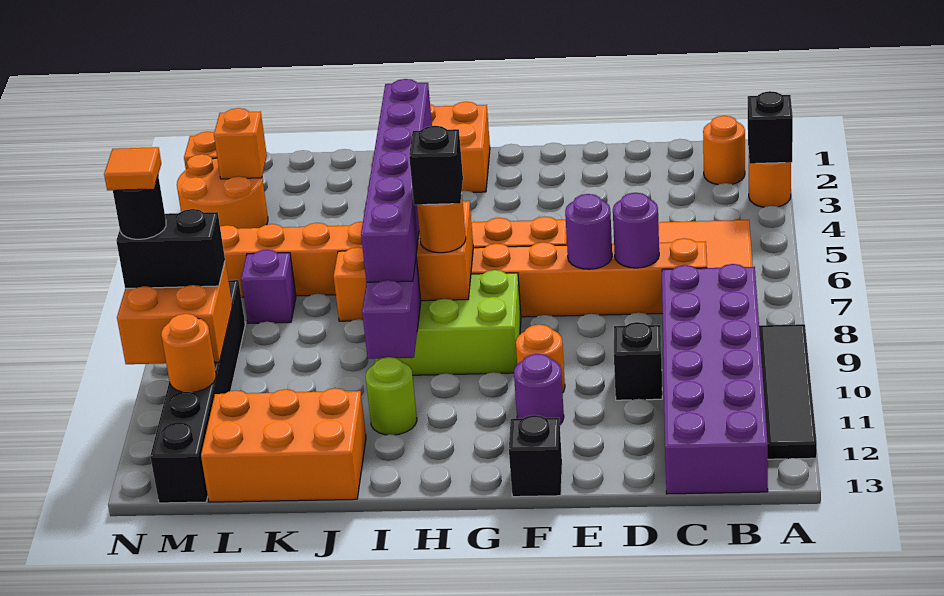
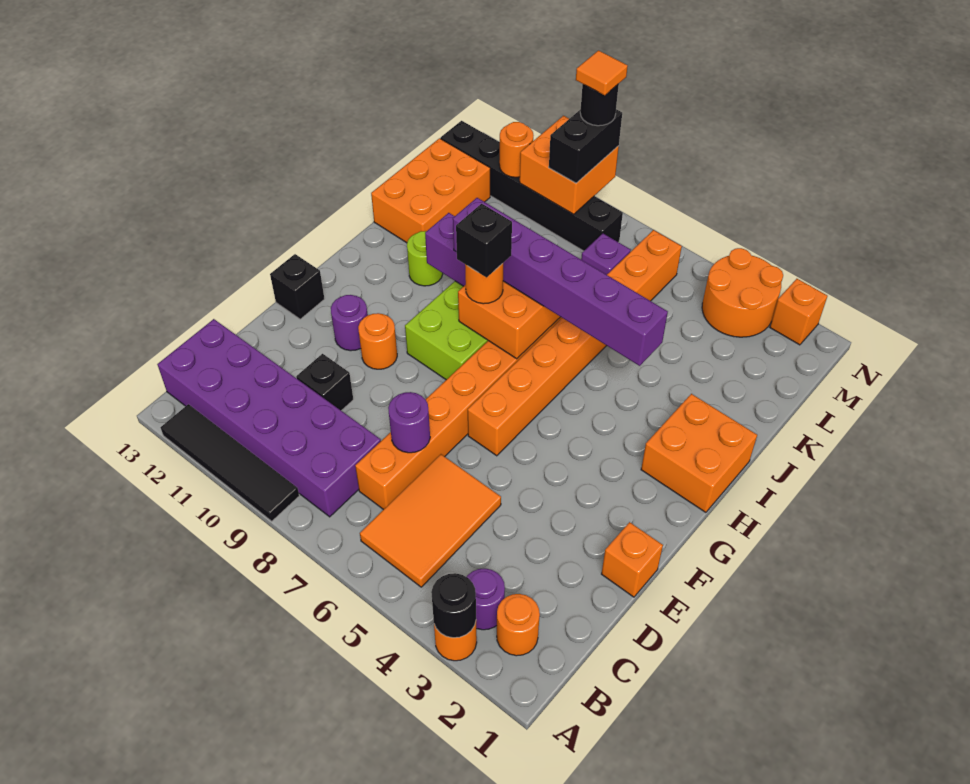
black brick A3 level 2 -> black round brick A3 level 2
purple round brick E7 level 2 -> purple round brick B3 level 1
orange brick M3 level 2 -> orange brick E1 level 1

